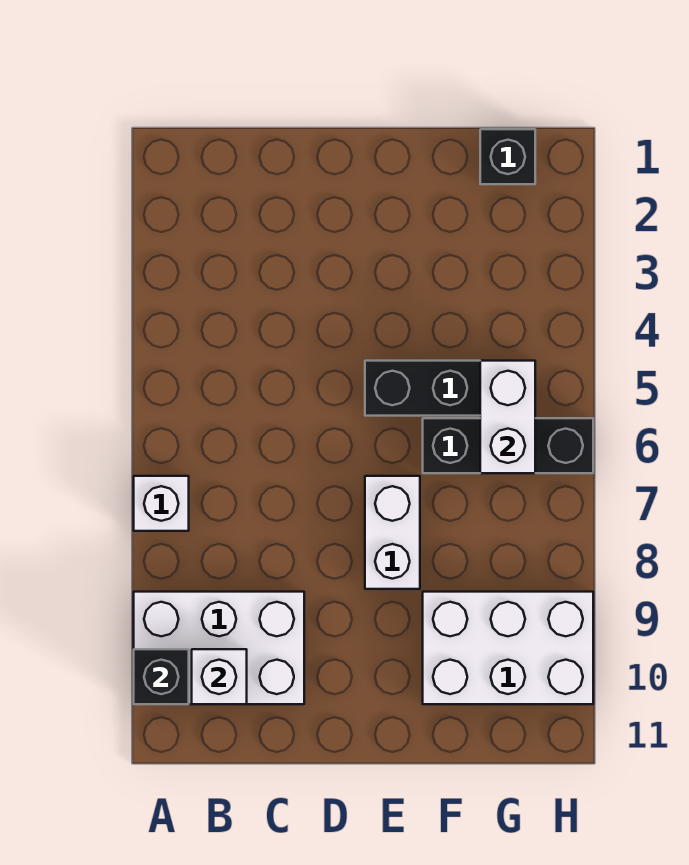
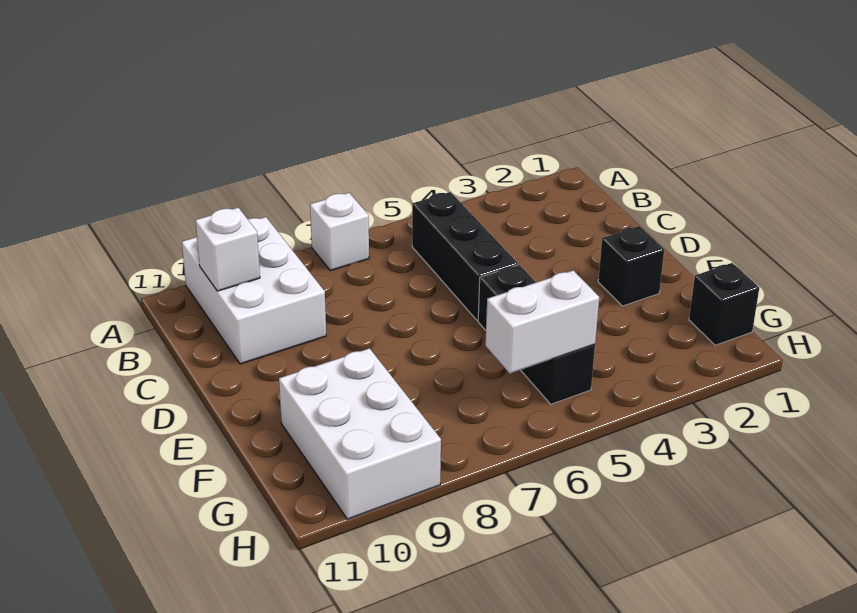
black brick A10 level 2 -> black brick E2 level 1
white brick E7:E8 level 1 -> none
black brick F6:H6 level 1 -> black brick B5:D5 level 1

